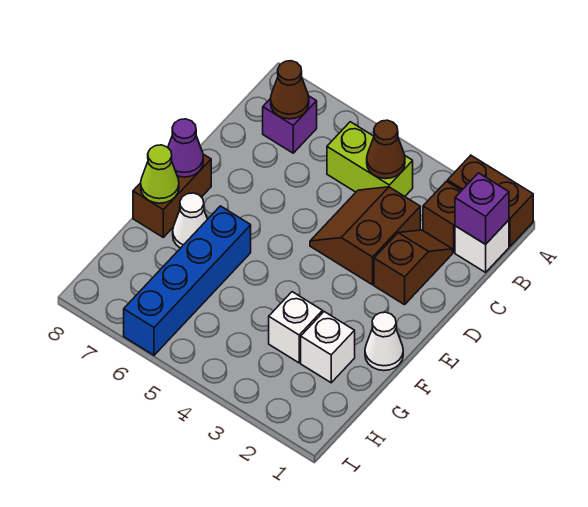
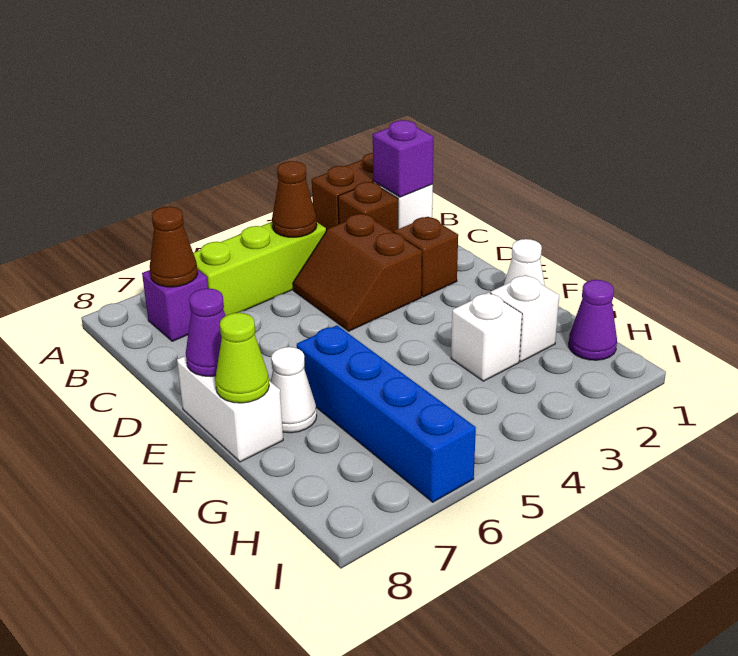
lime brick B4:B5 level 1 -> lime brick B4:B6 level 1
brown brick E8:F8 level 1 -> white brick E8:F8 level 1
none -> purple cone H1 level 1

